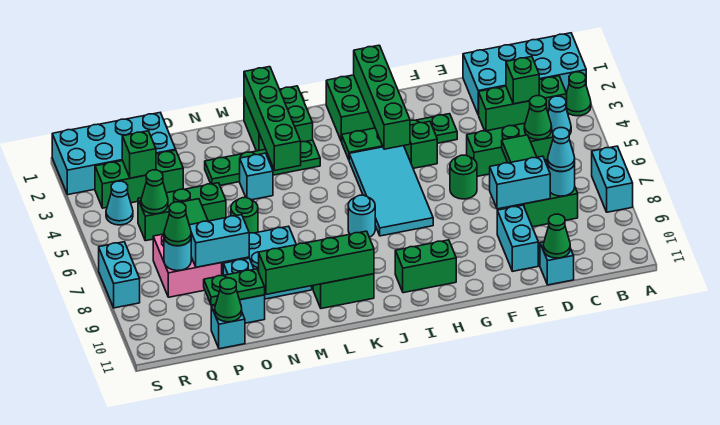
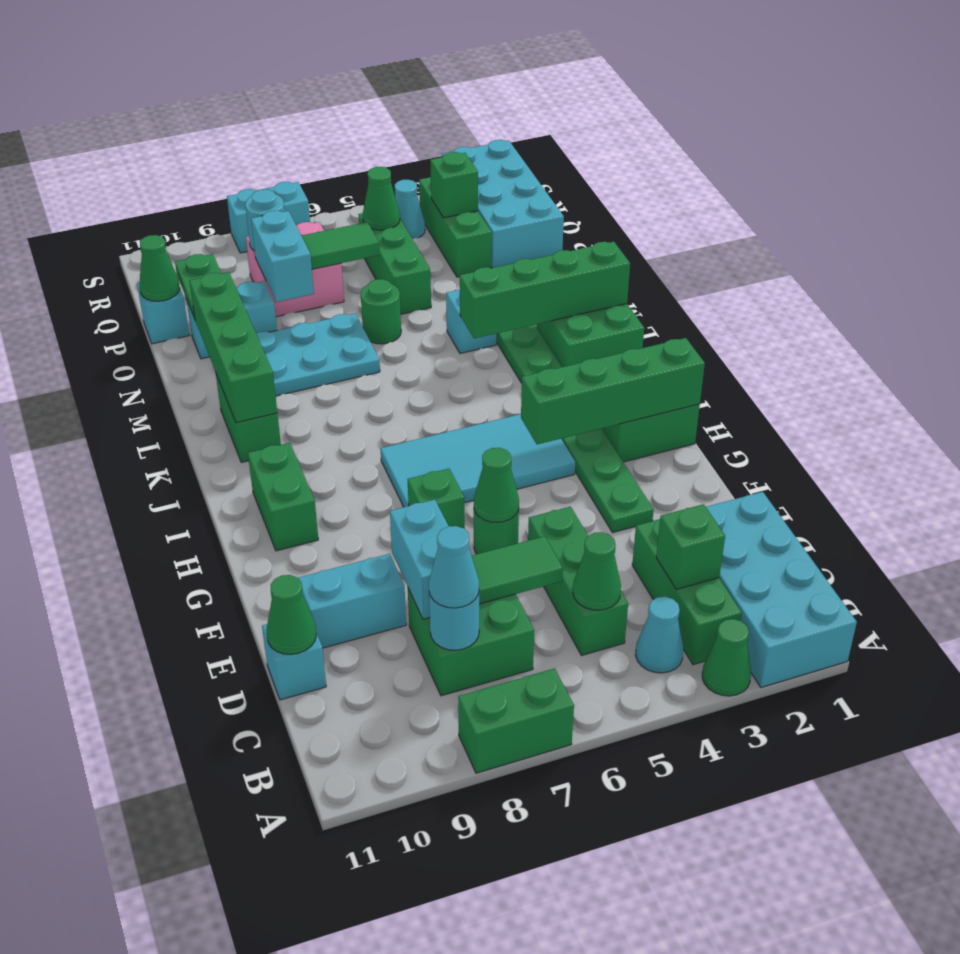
cyan brick A7:A8 level 1 -> green brick A7:A8 level 1
green brick G4 level 1 -> green brick G7 level 1
cyan round brick J7 level 1 -> none
green cone Q8 level 3 -> green cone F6 level 2

